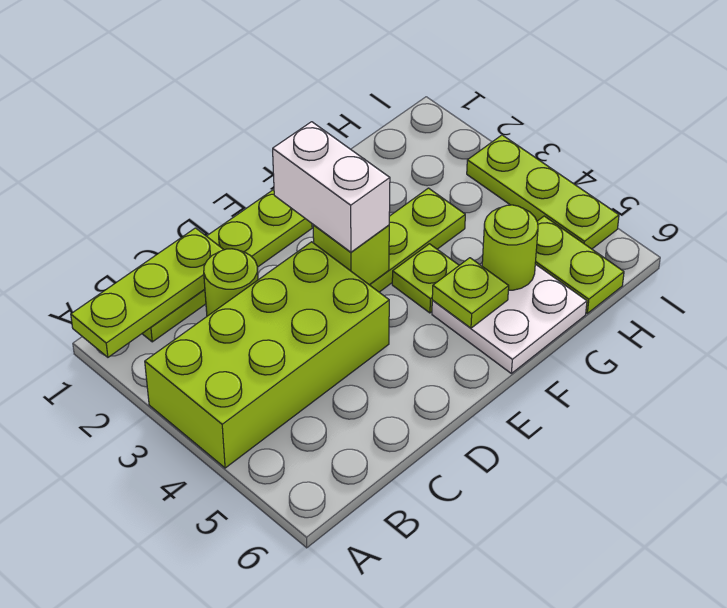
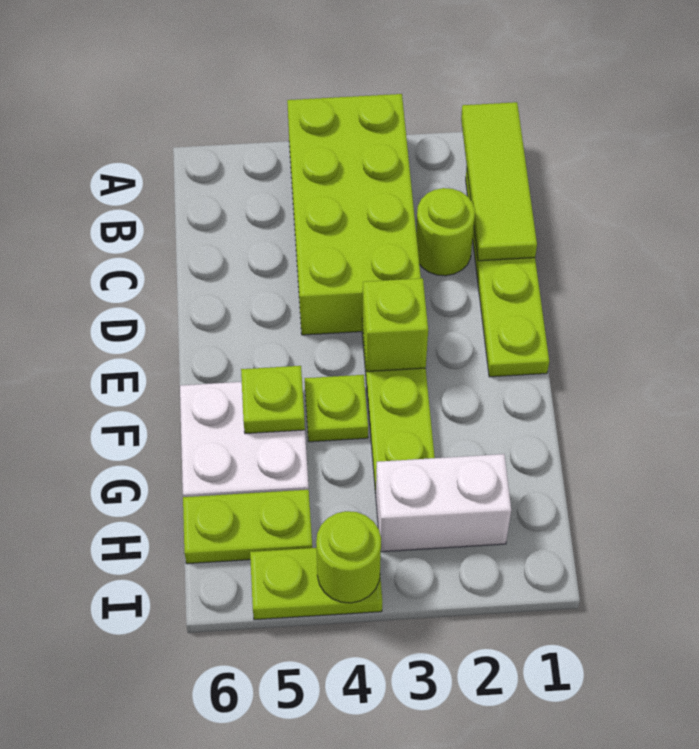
lime plate A1:C1 level 2 -> lime tile A1:C1 level 2
white brick E2:E3 level 3 -> white brick H2:H3 level 1
lime round brick G5 level 2 -> lime round brick I4 level 2
lime plate I3:I5 level 1 -> lime plate I4:I5 level 1

